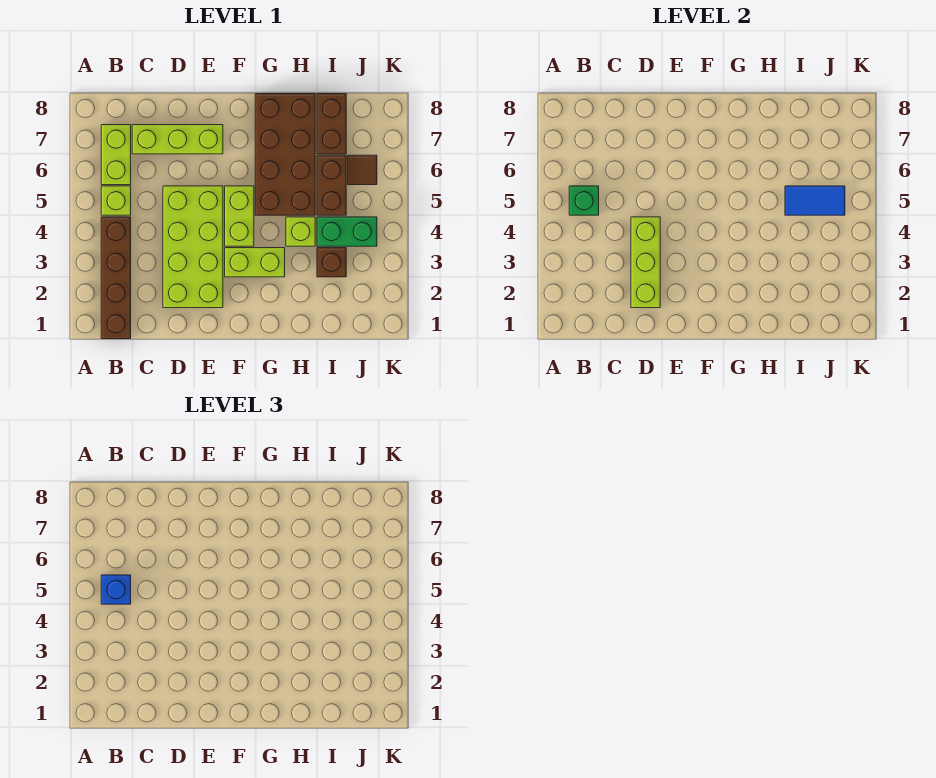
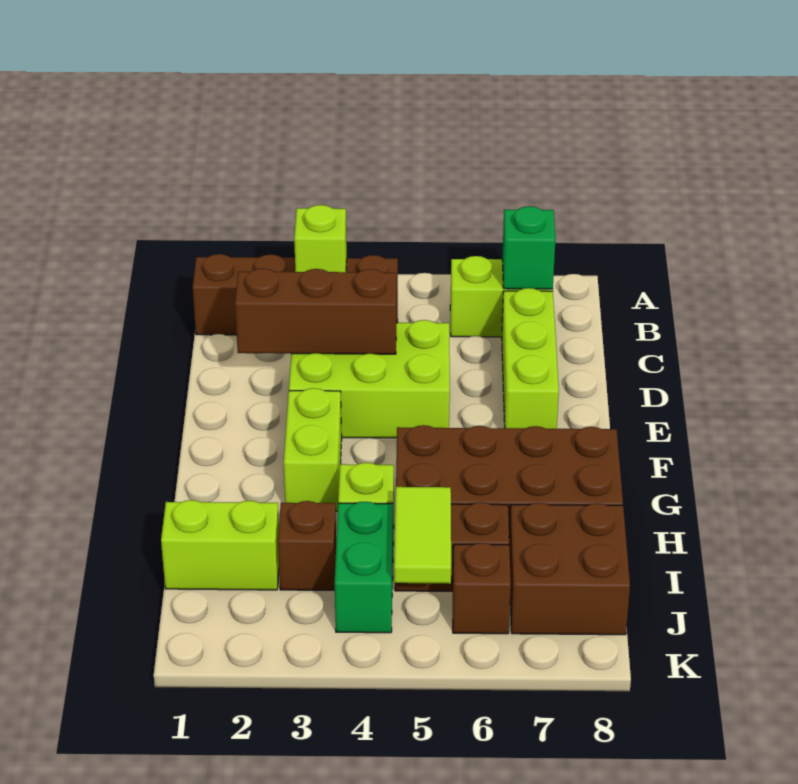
lime brick B5 level 1 -> lime brick B3 level 2
green brick B5 level 2 -> green brick B7 level 2
blue brick B5 level 3 -> none
lime brick D2:E5 level 1 -> lime brick D3:E5 level 1
lime brick D2:D4 level 2 -> brown brick D2:D4 level 2
lime brick F4:F5 level 1 -> lime brick I1:I2 level 1
blue tile I5:J5 level 2 -> lime tile I5:J5 level 2
brown brick I7:I8 level 1 -> brown brick I7:J8 level 1
brown tile J6 level 1 -> brown brick J6 level 1

